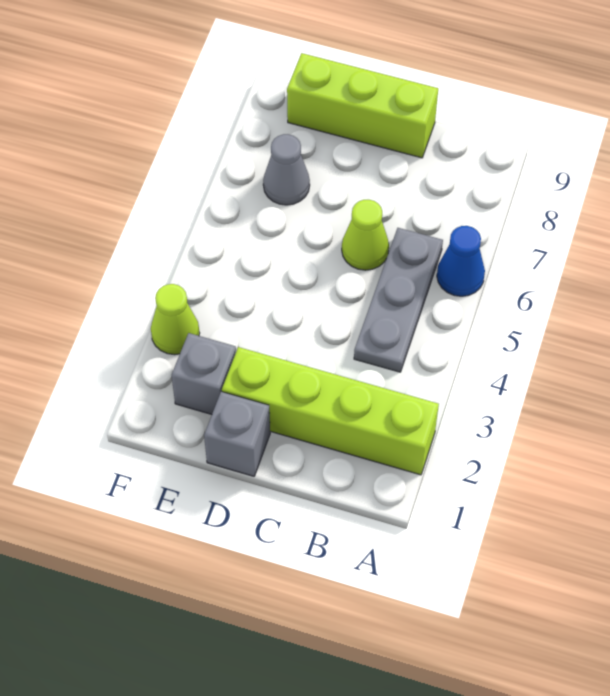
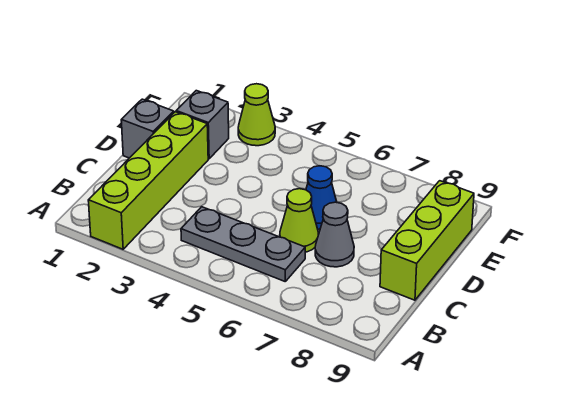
blue cone A6 level 1 -> blue cone D6 level 1
grey cone E7 level 1 -> grey cone C7 level 1

